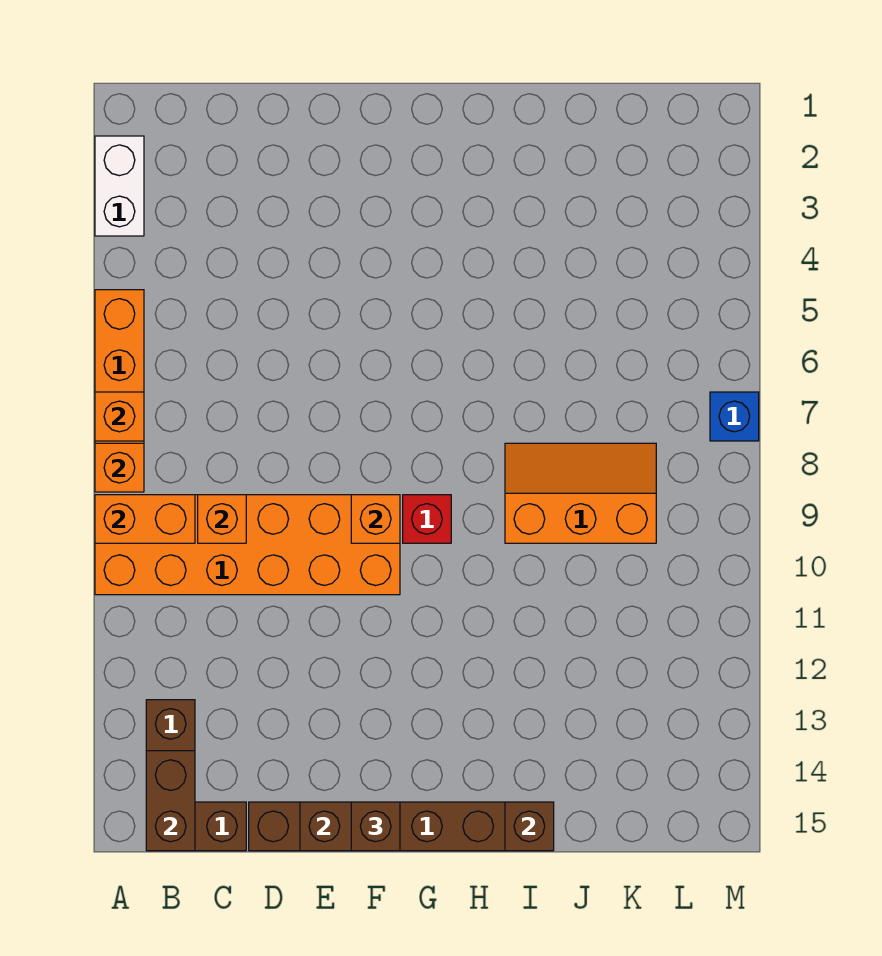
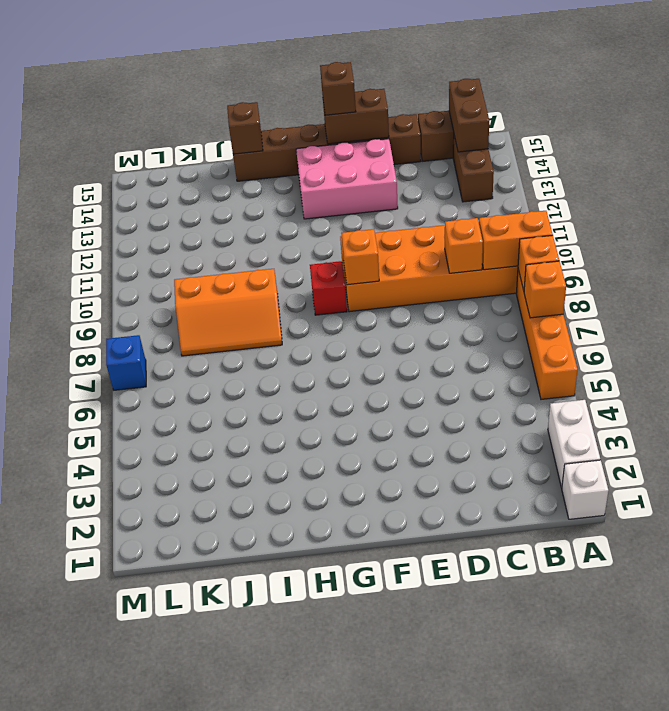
none -> white brick A1 level 1
none -> pink brick E13:G14 level 1

